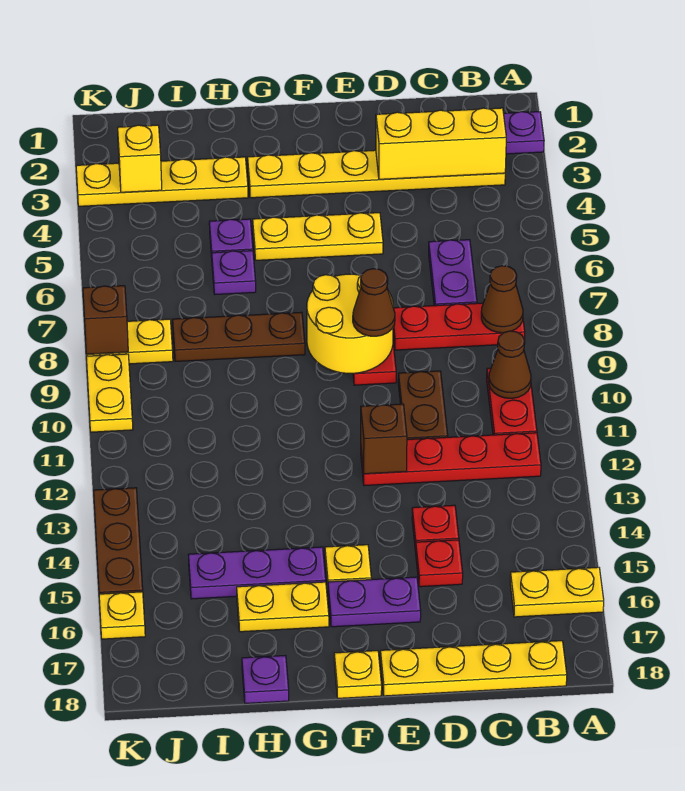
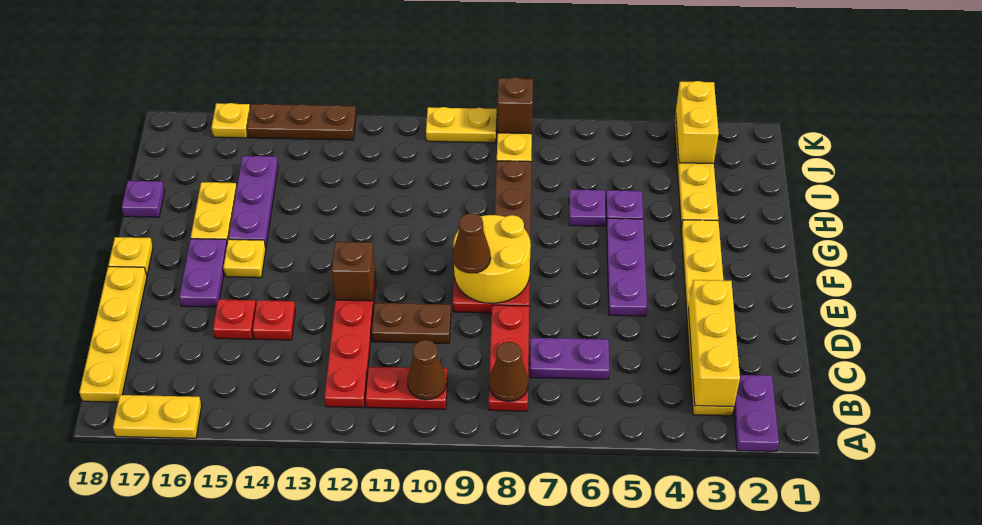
yellow plate A16:B16 level 1 -> yellow plate A16:A17 level 1
yellow plate E5:G5 level 1 -> purple plate E5:G5 level 1
yellow brick J3 level 2 -> yellow brick J3:K3 level 2

